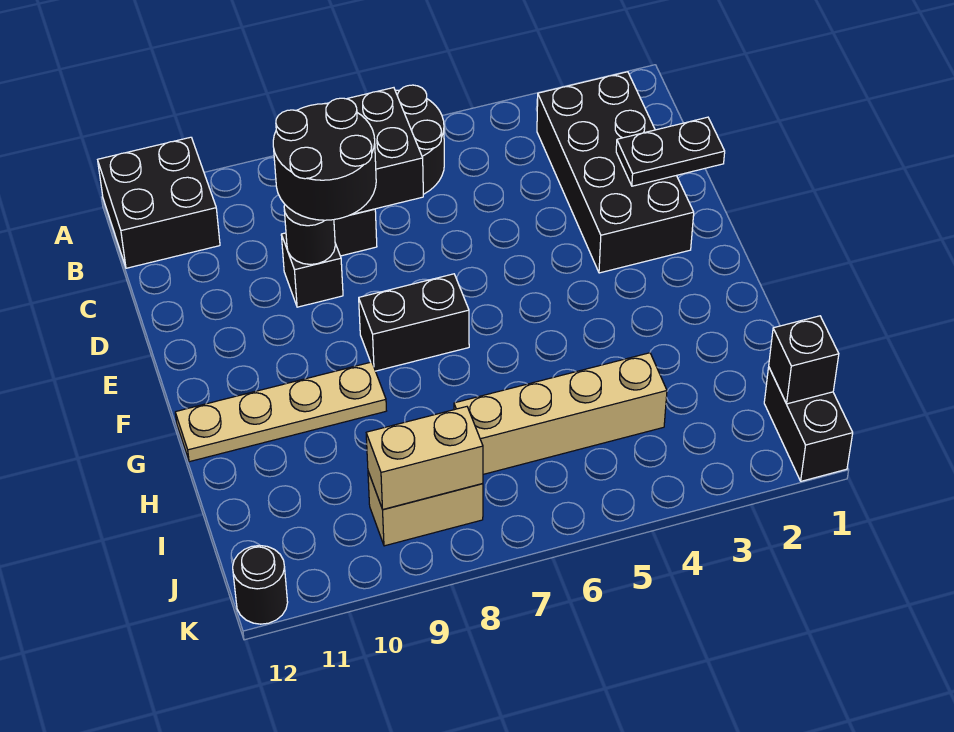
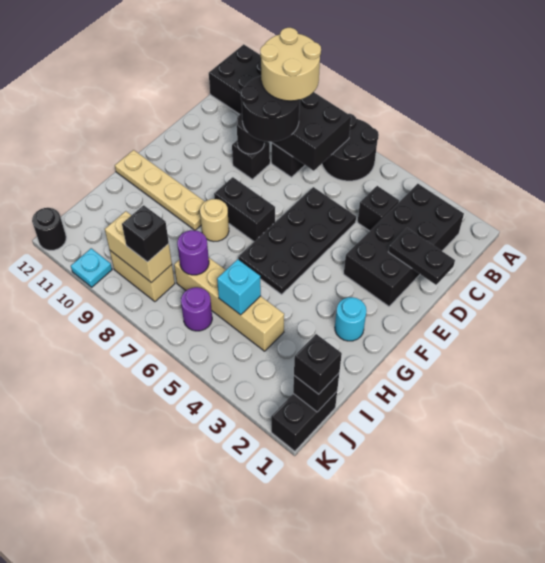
none -> tan round brick B8:C9 level 4
none -> black brick C4 level 1
none -> black plate D5:G6 level 1
none -> cyan round brick G2 level 1
none -> tan round brick G8 level 1
none -> cyan brick I5 level 2
none -> purple round brick I7 level 2
none -> black brick J1 level 3
none -> purple round brick J6 level 1
none -> black brick J8 level 3
none -> cyan plate K10 level 1

